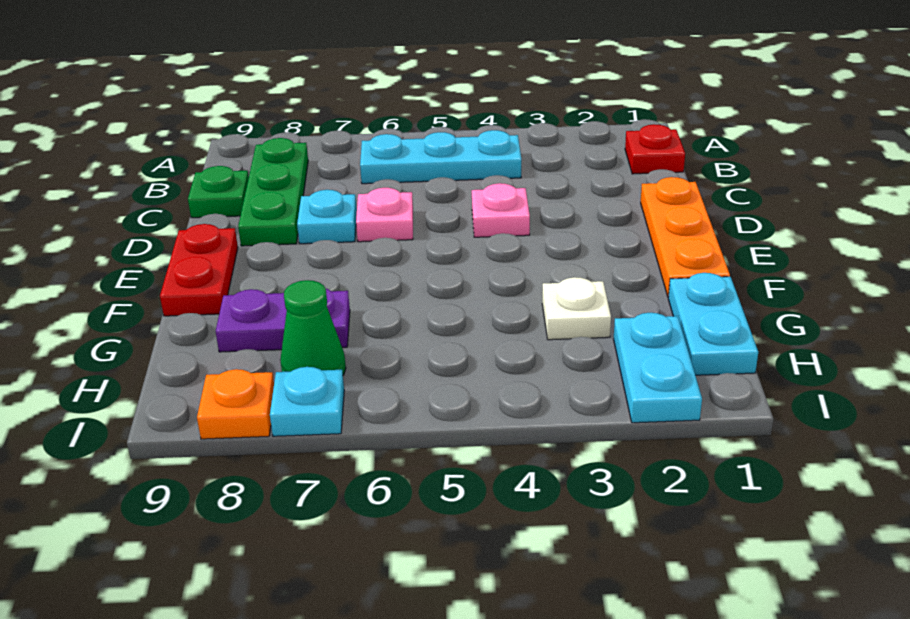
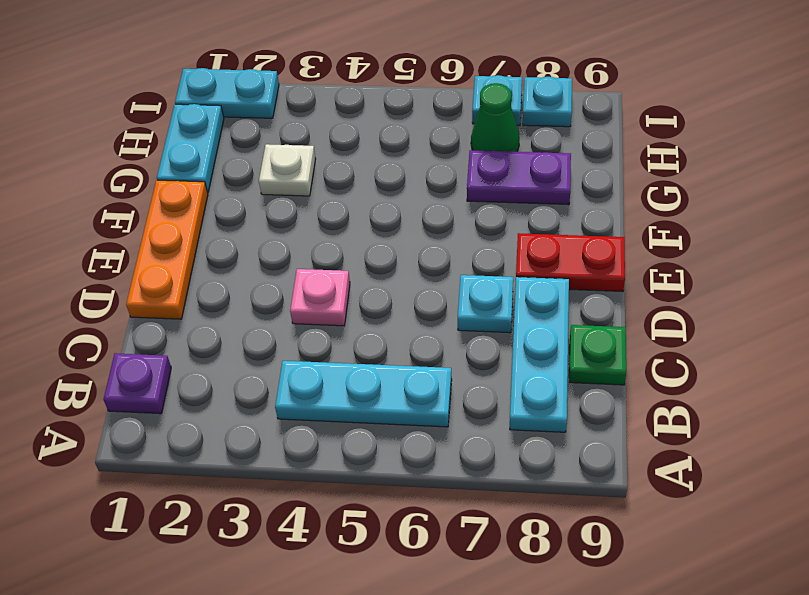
red plate B1 level 1 -> purple plate B1 level 1
green plate B8:D8 level 1 -> cyan plate B8:D8 level 1
pink plate D6 level 1 -> none
red plate E9:F9 level 1 -> red plate E8:E9 level 1
cyan plate H2:I2 level 1 -> cyan plate I1:I2 level 1
orange plate I8 level 1 -> cyan plate I8 level 1

